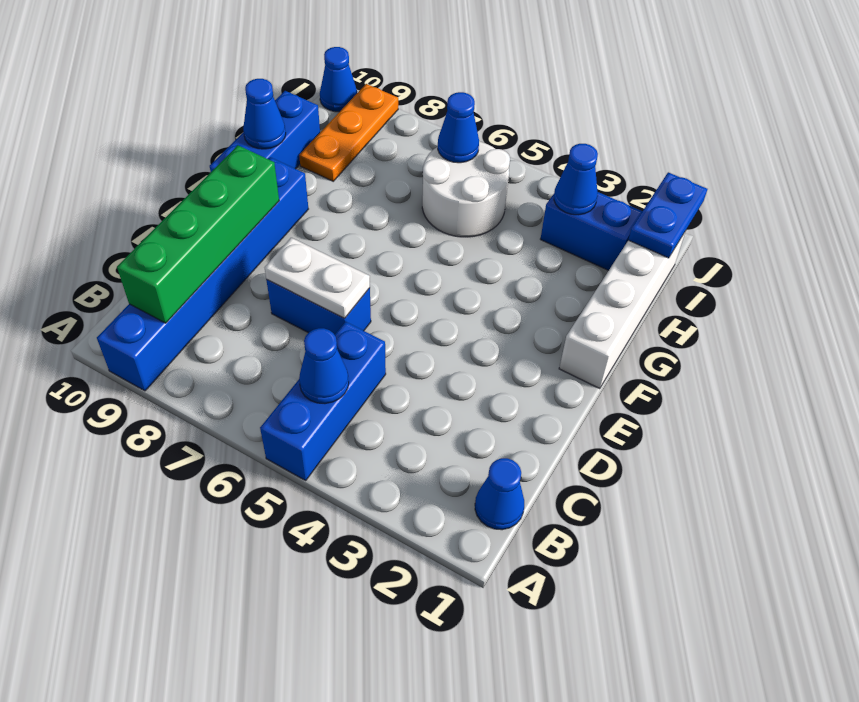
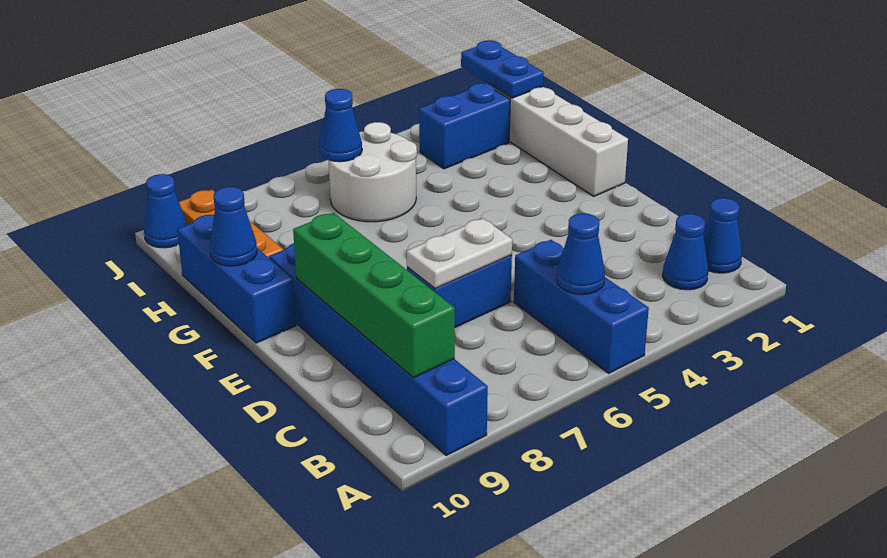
blue cone I3 level 2 -> blue cone B2 level 1

